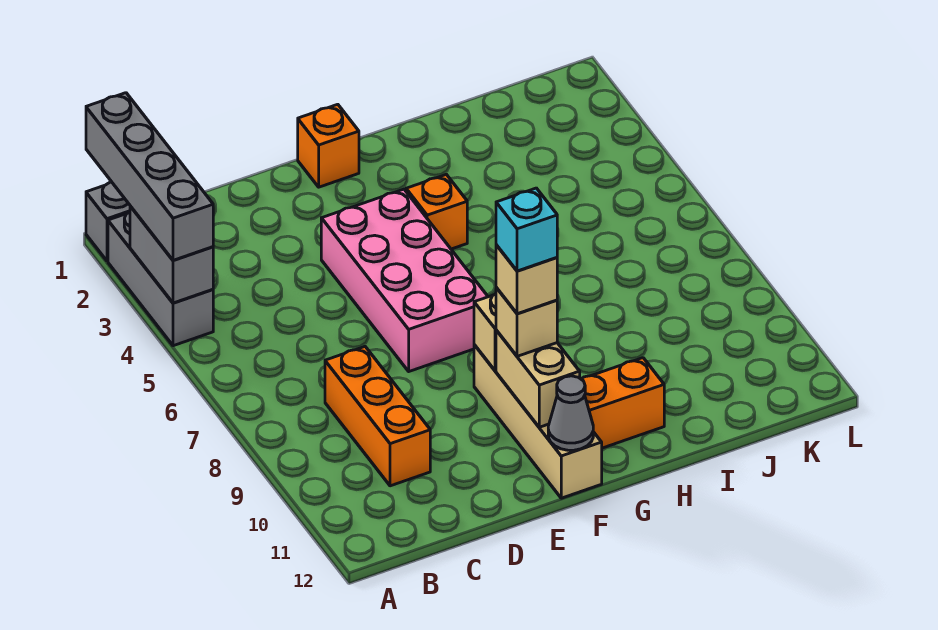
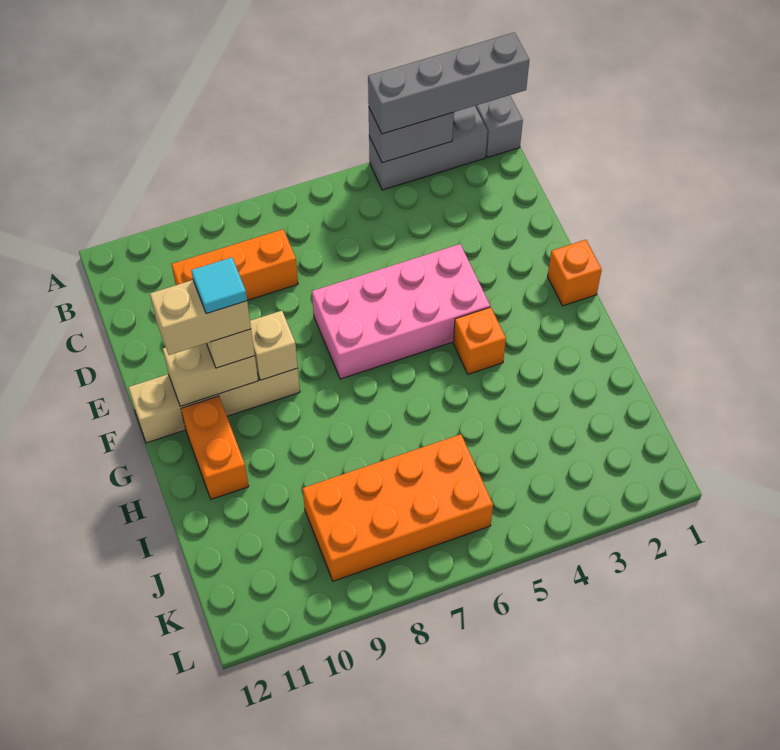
tan brick F10 level 4 -> tan brick F10:F11 level 4
cyan brick F10 level 5 -> cyan tile F10 level 5
grey cone F12 level 2 -> none
none -> orange brick J6:K9 level 1

